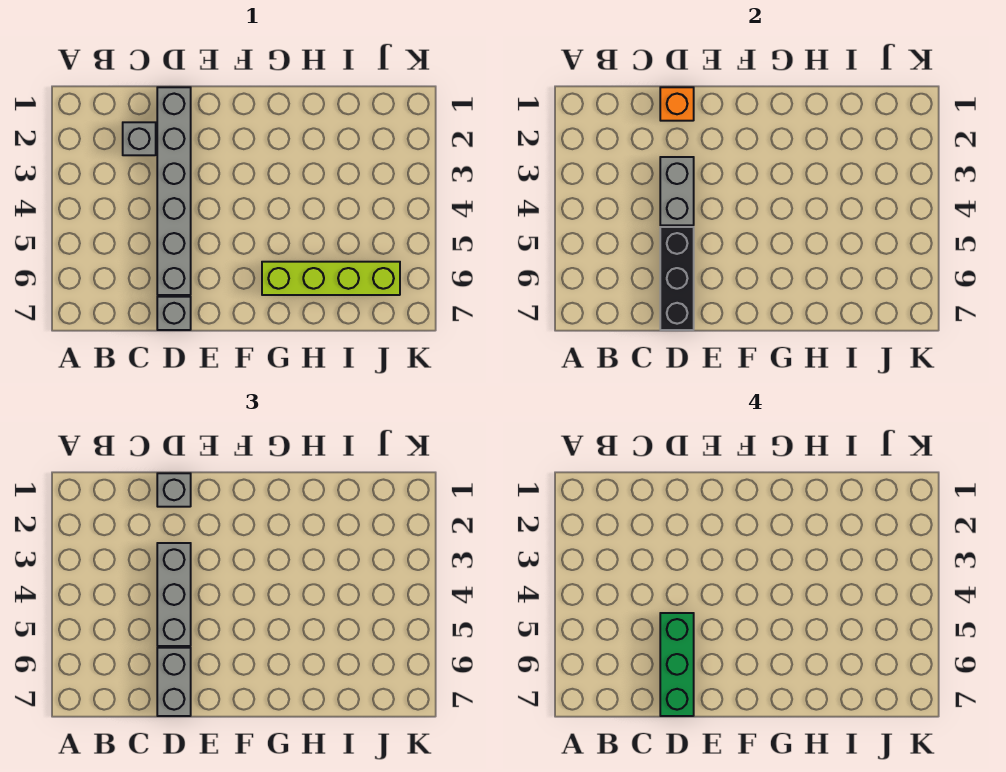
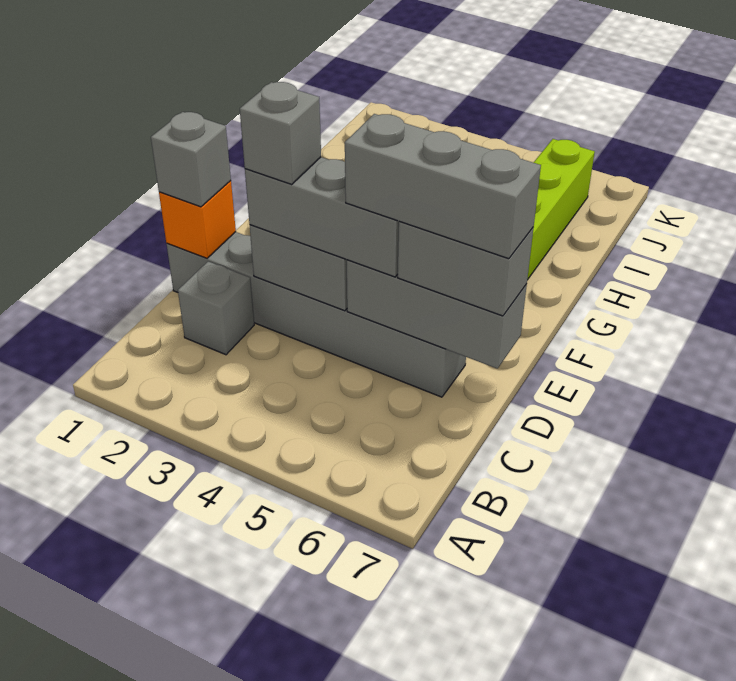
black brick D5:D7 level 2 -> grey brick D5:D7 level 2
green brick D5:D7 level 4 -> grey brick D5:D7 level 4
grey brick D7 level 1 -> grey brick D3 level 4

